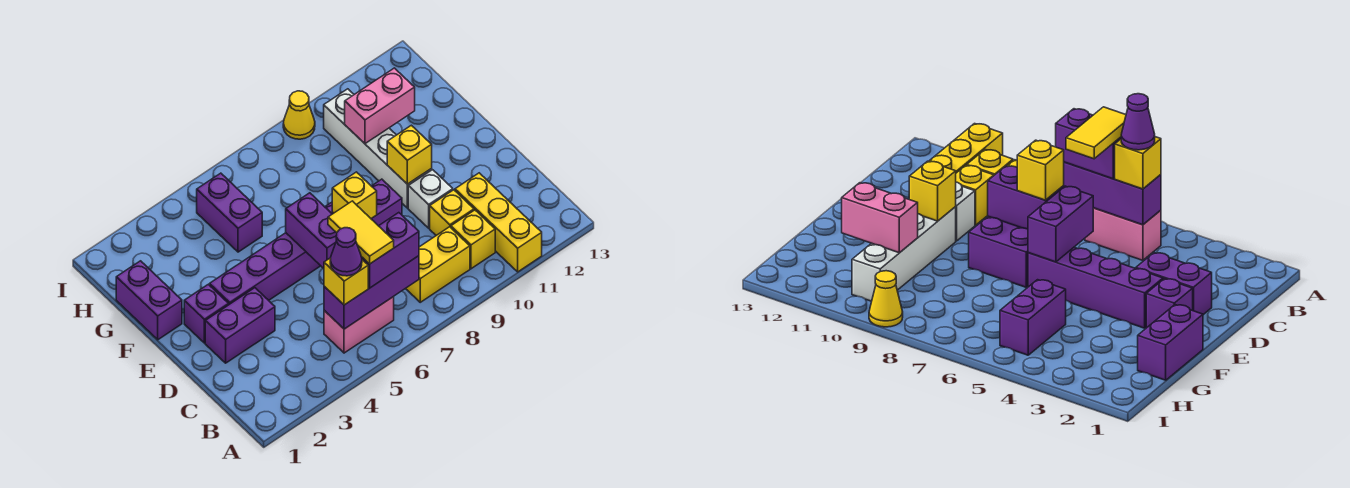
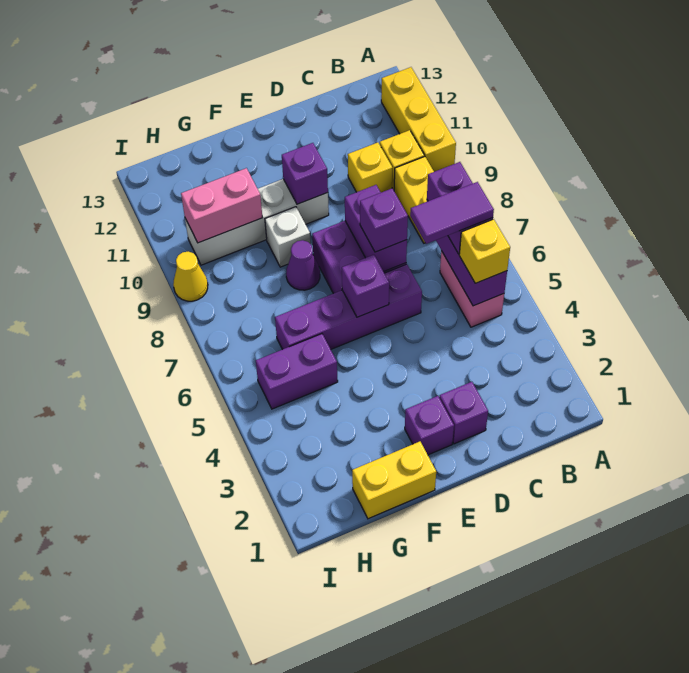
yellow brick A11:C11 level 1 -> yellow brick A10:A12 level 1
purple cone B5 level 4 -> purple cone F8 level 1
yellow tile B6:C6 level 4 -> purple tile B6:C6 level 4
purple brick D2:D3 level 1 -> purple brick D2 level 1
purple brick D6:E6 level 2 -> purple brick E6 level 2
yellow brick D7 level 3 -> purple brick D7 level 3
white brick D10 level 1 -> white brick F9 level 1
purple brick E3:E6 level 1 -> purple brick D6:G6 level 1
yellow brick E10 level 2 -> purple brick E10 level 2
purple brick F1:G1 level 1 -> yellow brick F1:G1 level 1
pink brick G10:G11 level 2 -> pink brick G10:H10 level 2

